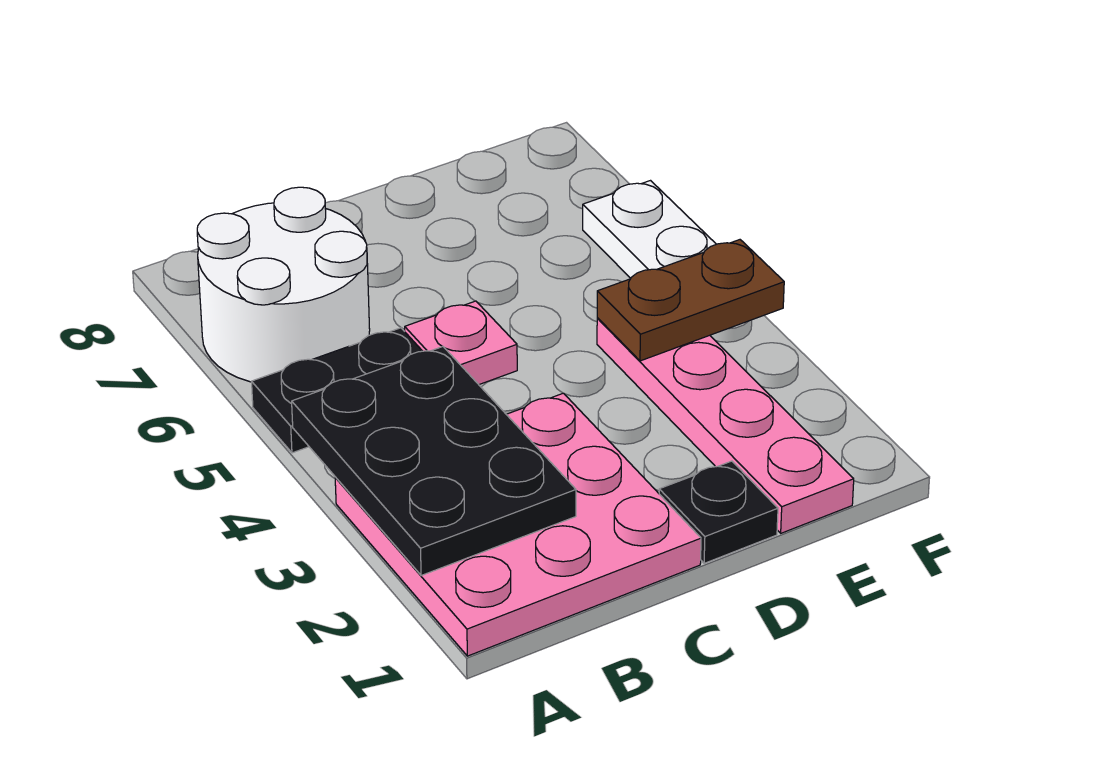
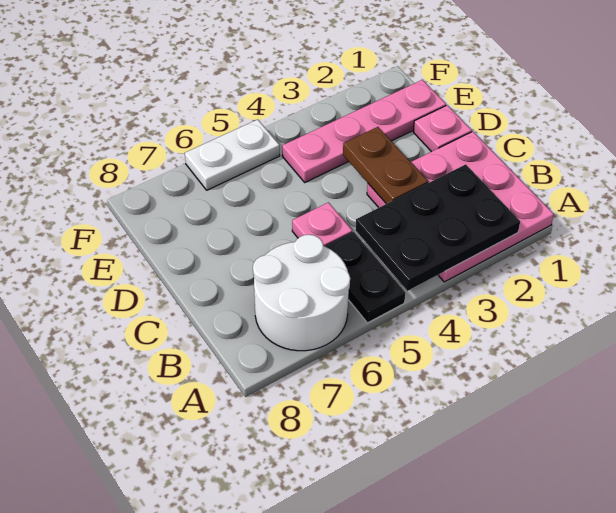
black plate D1 level 1 -> pink plate D1 level 1
brown plate E4:F4 level 2 -> brown plate C3:D3 level 2

